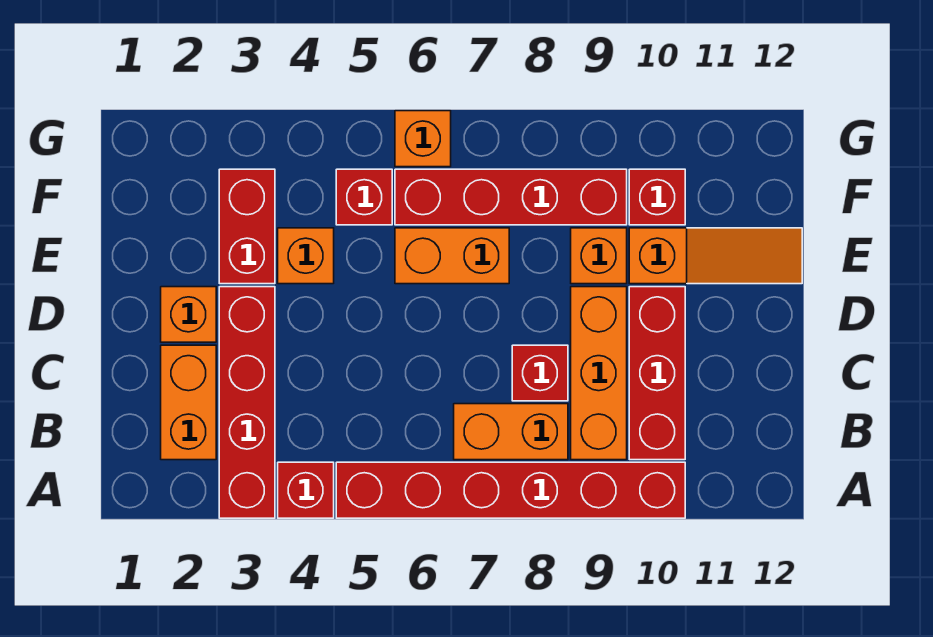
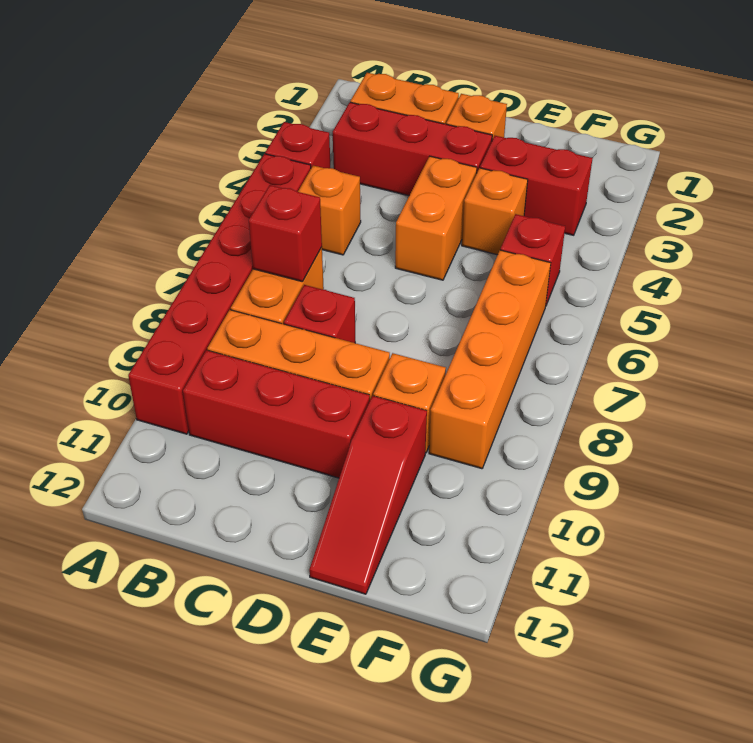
red brick A3:D3 level 1 -> red brick B3:D3 level 1
orange brick E6:E7 level 1 -> orange brick D4:D5 level 1
orange slope E10:E12 level 1 top 10 -> red slope E10:E12 level 1 top 10
red brick F6:F9 level 1 -> orange brick F6:F9 level 1
red brick F10 level 1 -> red brick B7 level 2
orange brick G6 level 1 -> orange brick B5 level 1

